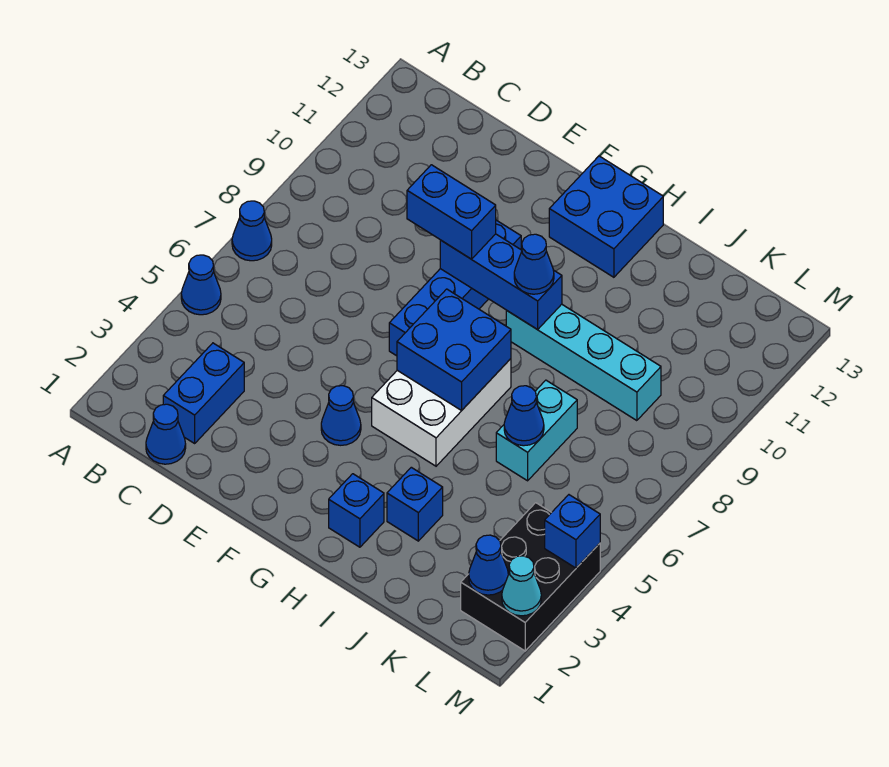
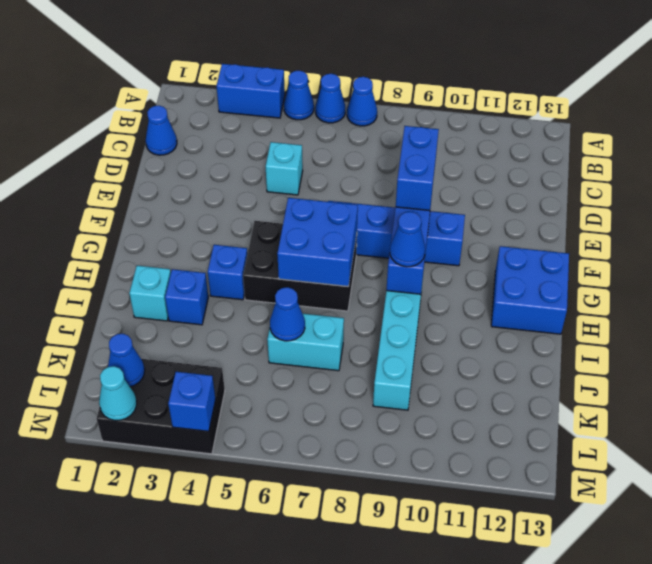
blue brick C2:C3 level 1 -> blue brick A3:A4 level 1
none -> cyan brick D5 level 1
blue cone F4 level 1 -> blue cone A6 level 1
white brick G5:H7 level 1 -> black brick G5:H7 level 1
blue brick H2 level 1 -> blue brick H4 level 1
none -> cyan brick I2 level 1

